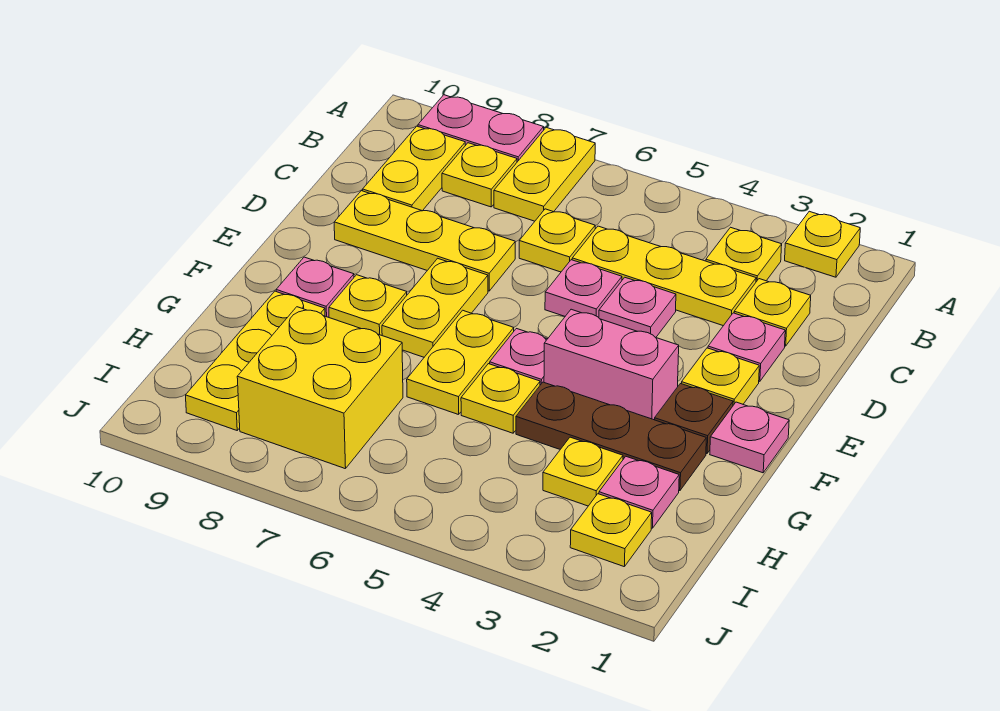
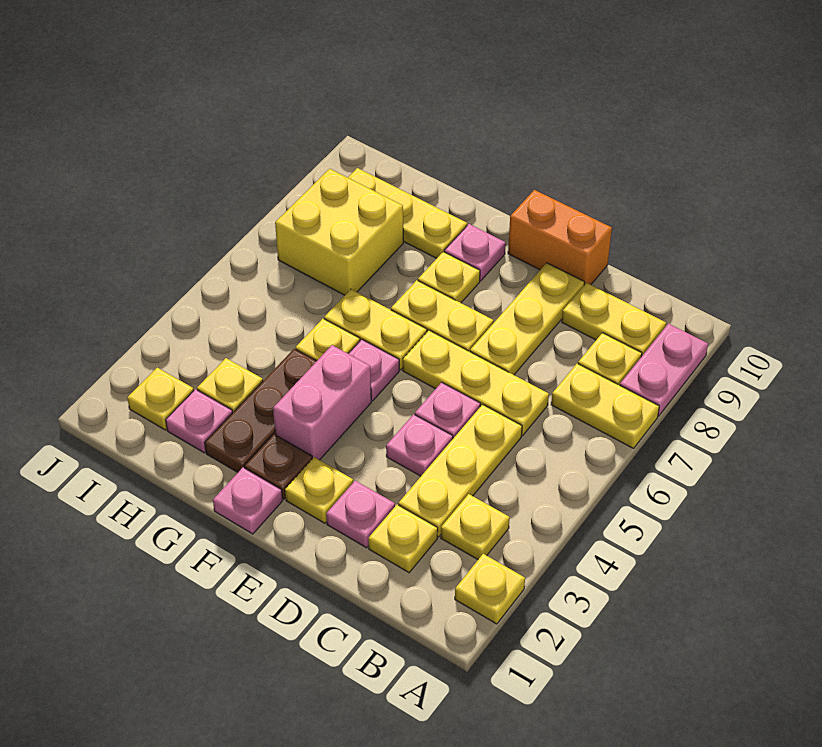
yellow plate C6 level 1 -> yellow plate C6:E6 level 1
none -> orange brick D10:E10 level 1

